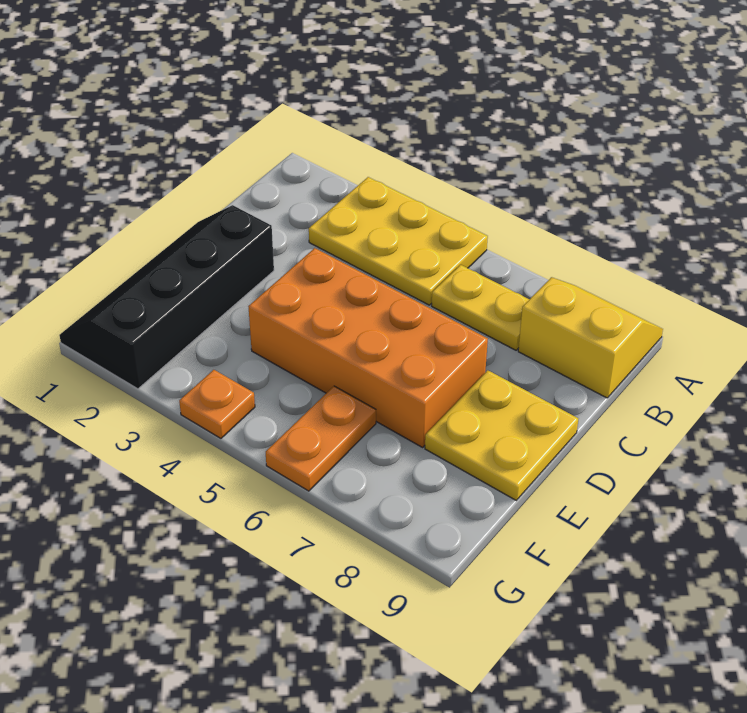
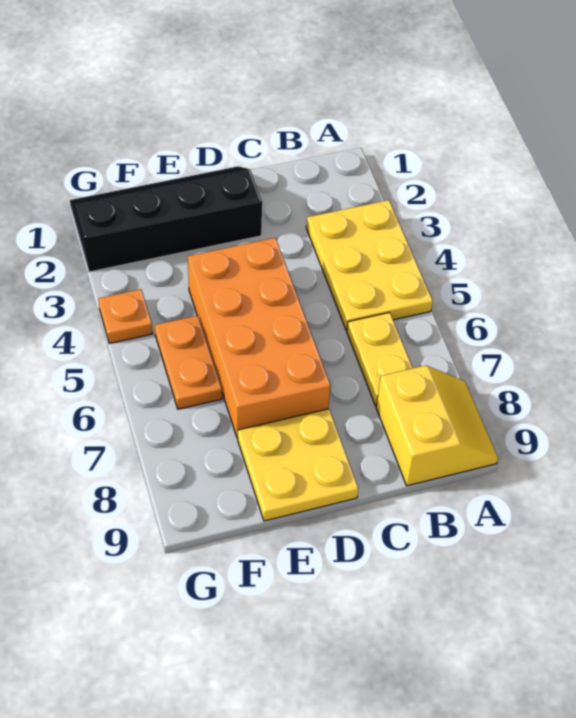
orange plate F6:G6 level 1 -> orange plate F5:F6 level 1

